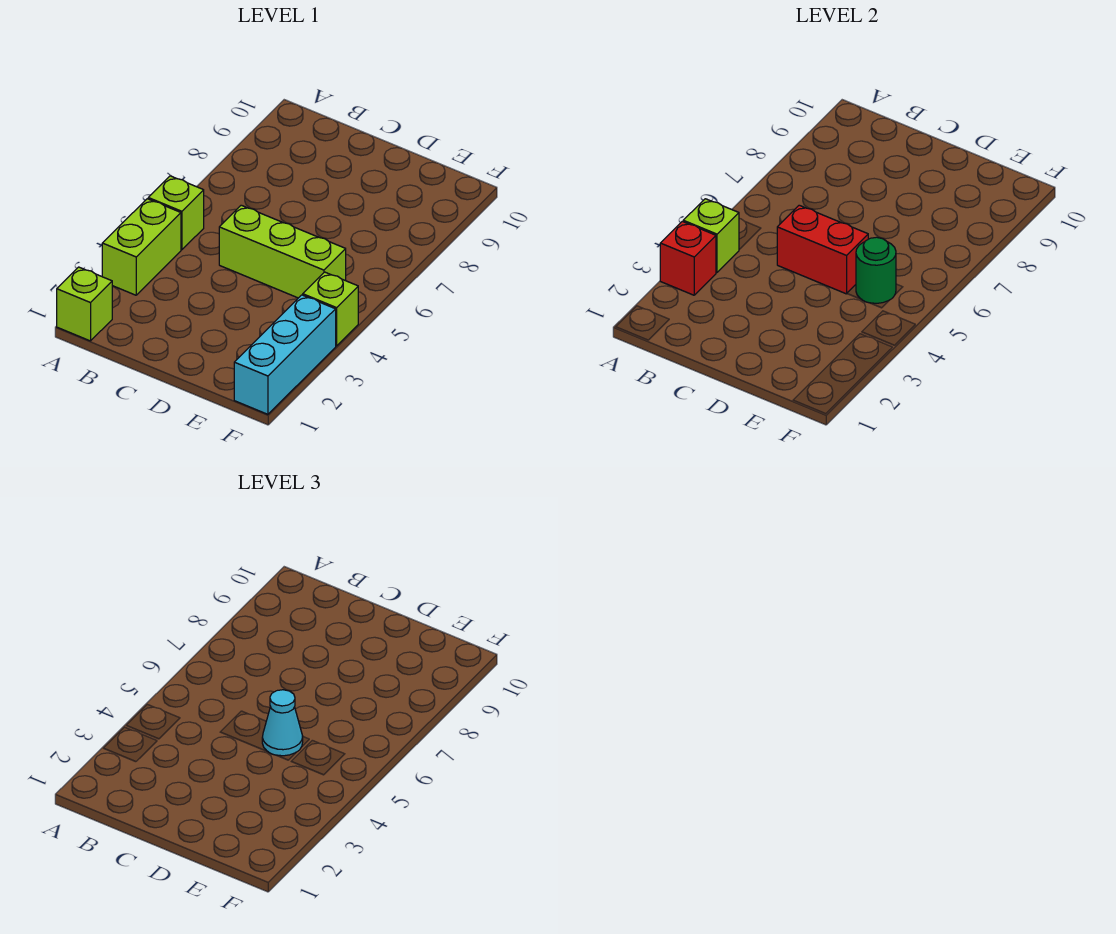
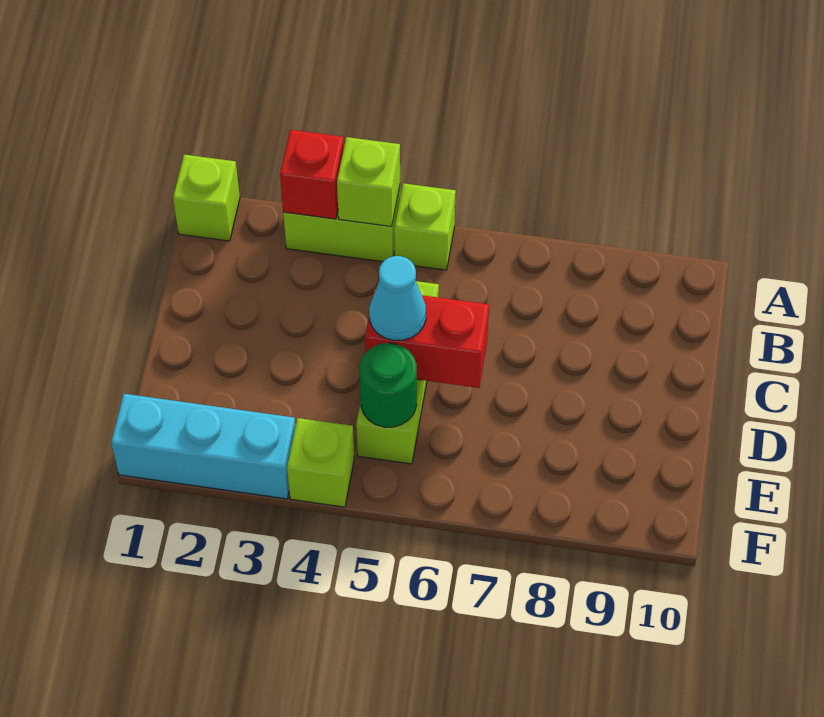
red brick C5:D5 level 2 -> red brick D5:D6 level 2

